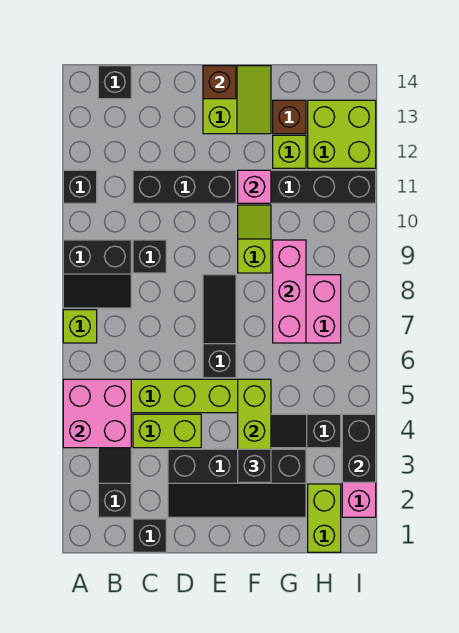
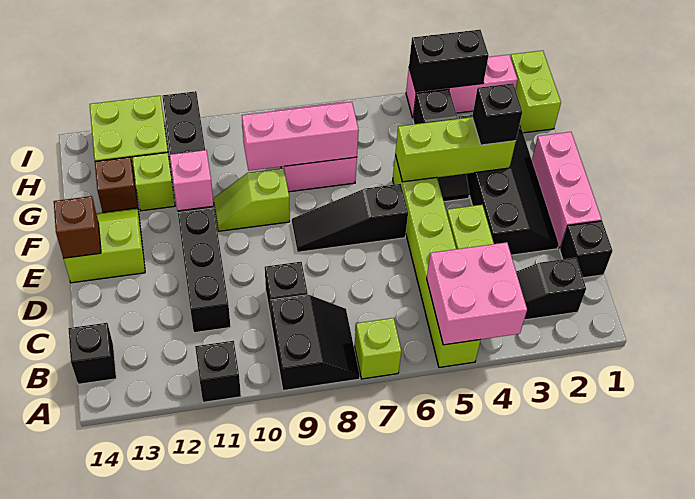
none -> pink brick D1:F1 level 1
lime brick H1:H2 level 1 -> lime brick H1:I1 level 1

